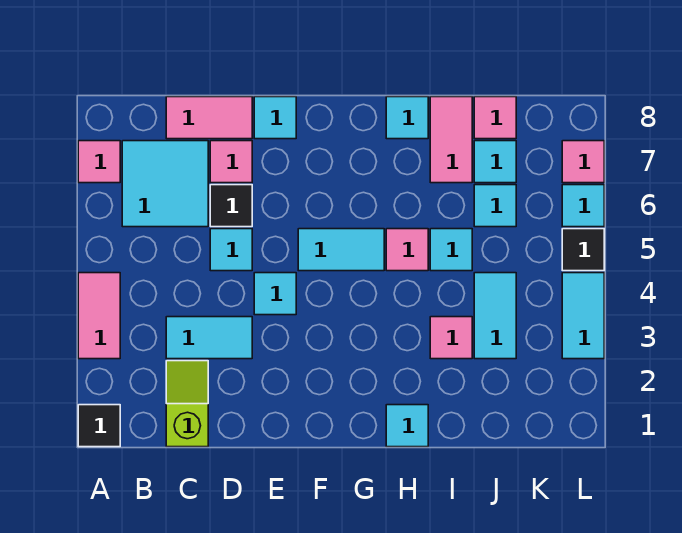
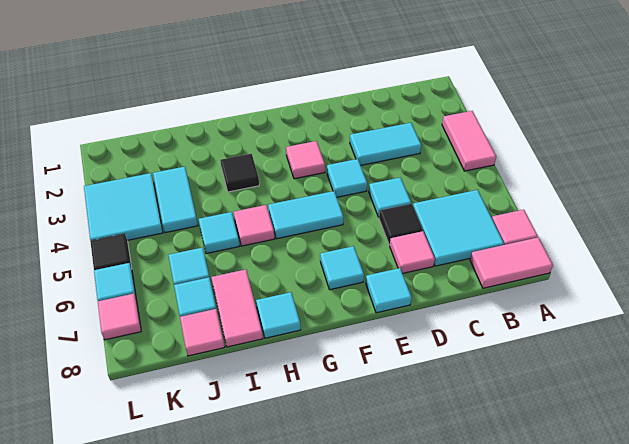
black tile A1 level 1 -> black tile H3 level 1
lime slope C1:C2 level 1 top 1 -> none
pink tile C8:D8 level 1 -> pink tile A8:B8 level 1
cyan tile H1 level 1 -> cyan tile F7 level 1
pink tile I3 level 1 -> pink tile F3 level 1
cyan tile L3:L4 level 1 -> cyan tile K3:L4 level 1

